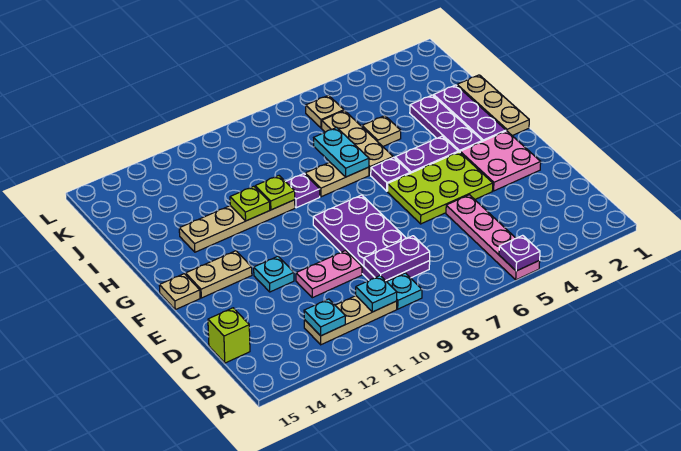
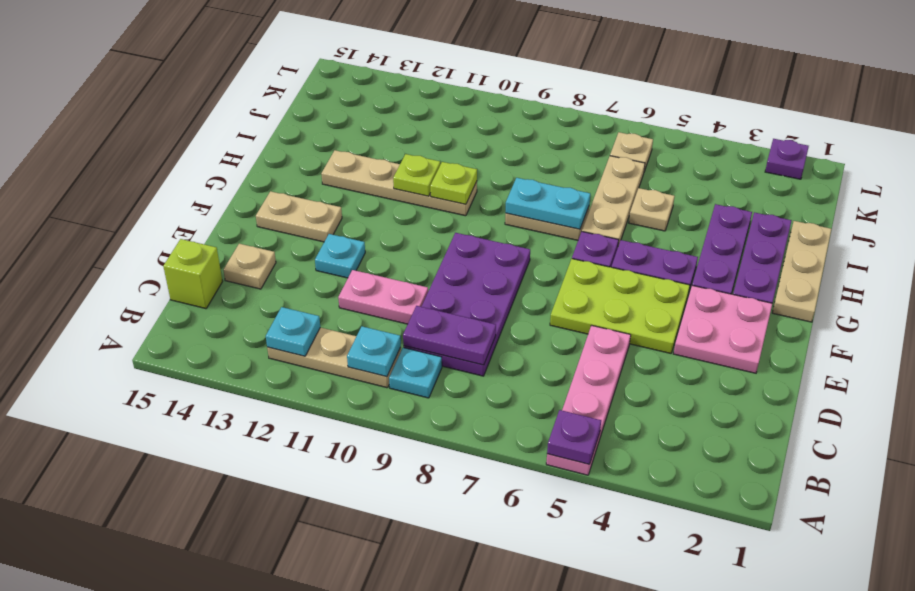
tan plate F15 level 1 -> tan plate D14 level 1
cyan plate H7:I7 level 2 -> cyan plate H7:H8 level 2
purple plate H9 level 1 -> purple plate L2 level 1

